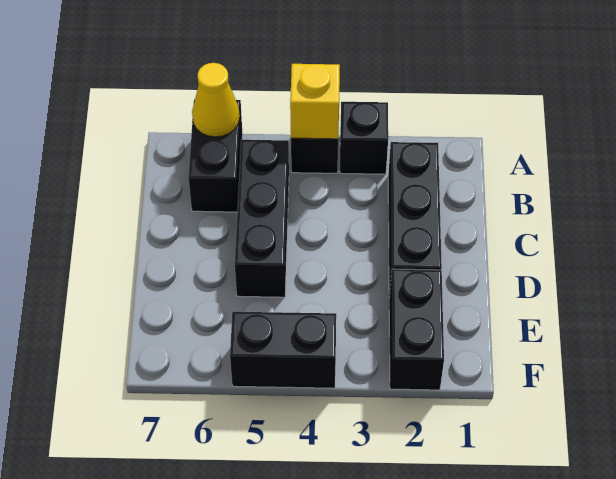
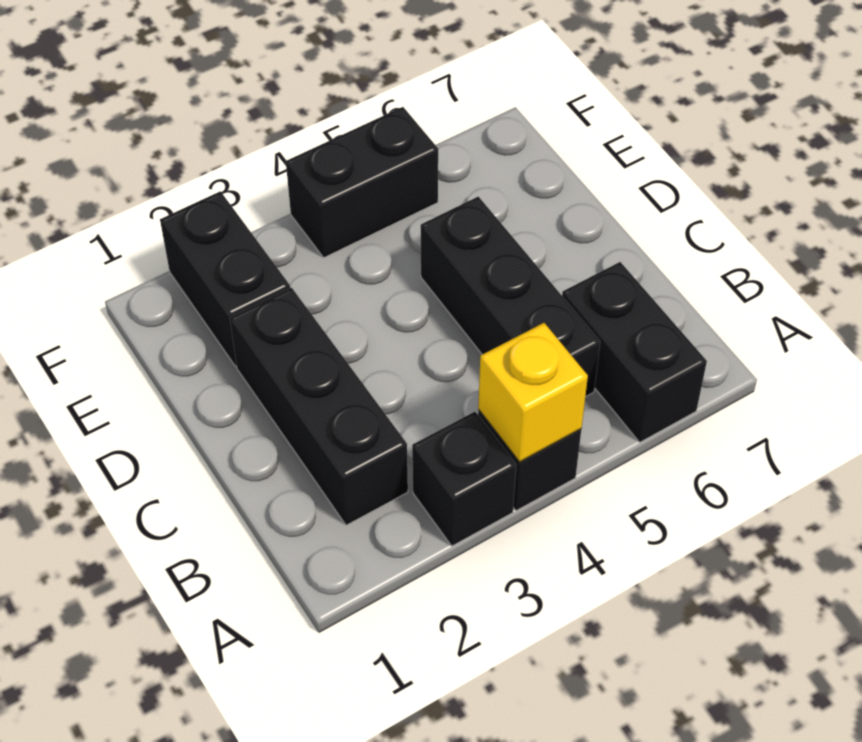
yellow cone A6 level 2 -> none

